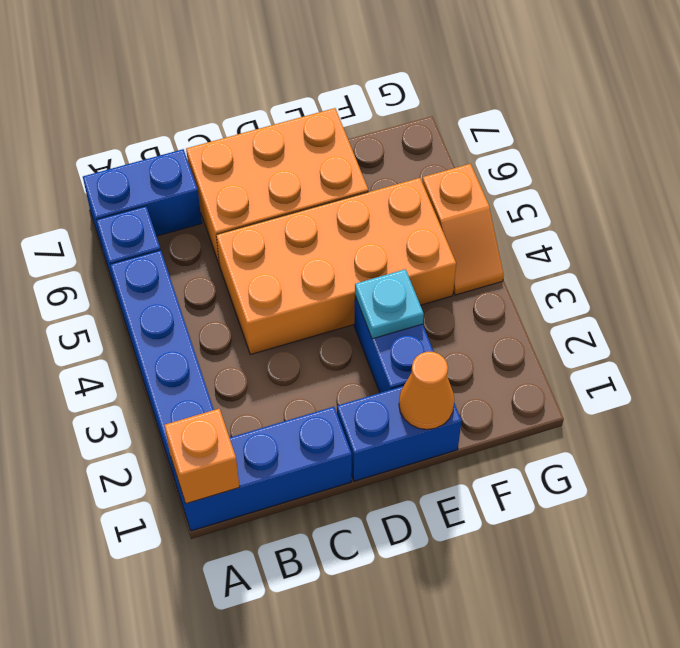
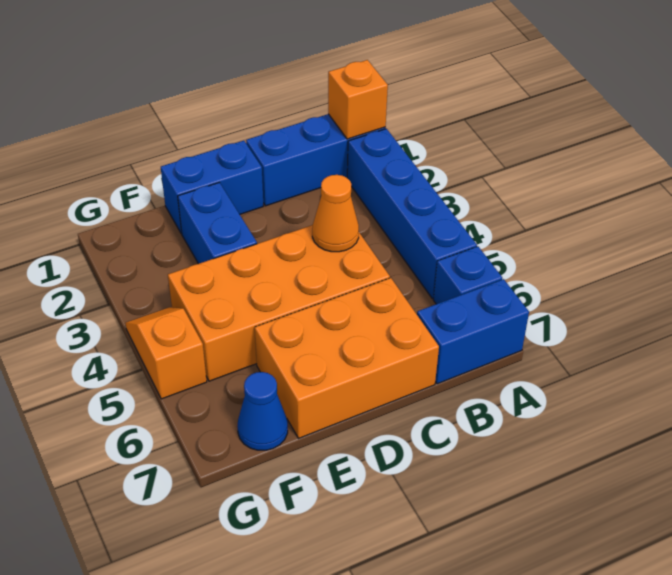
orange cone E1 level 2 -> orange cone C4 level 2
cyan plate E3 level 2 -> none
none -> blue cone F7 level 1

